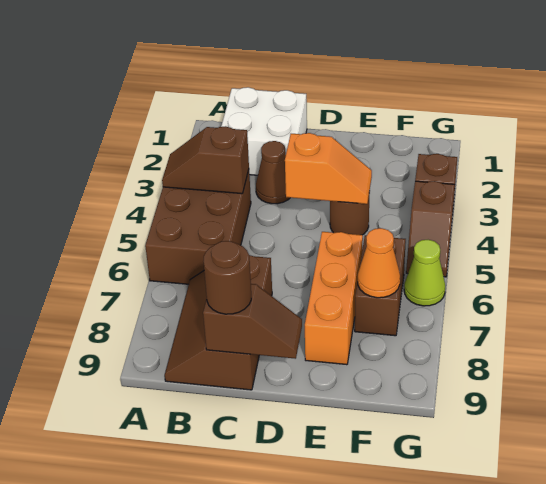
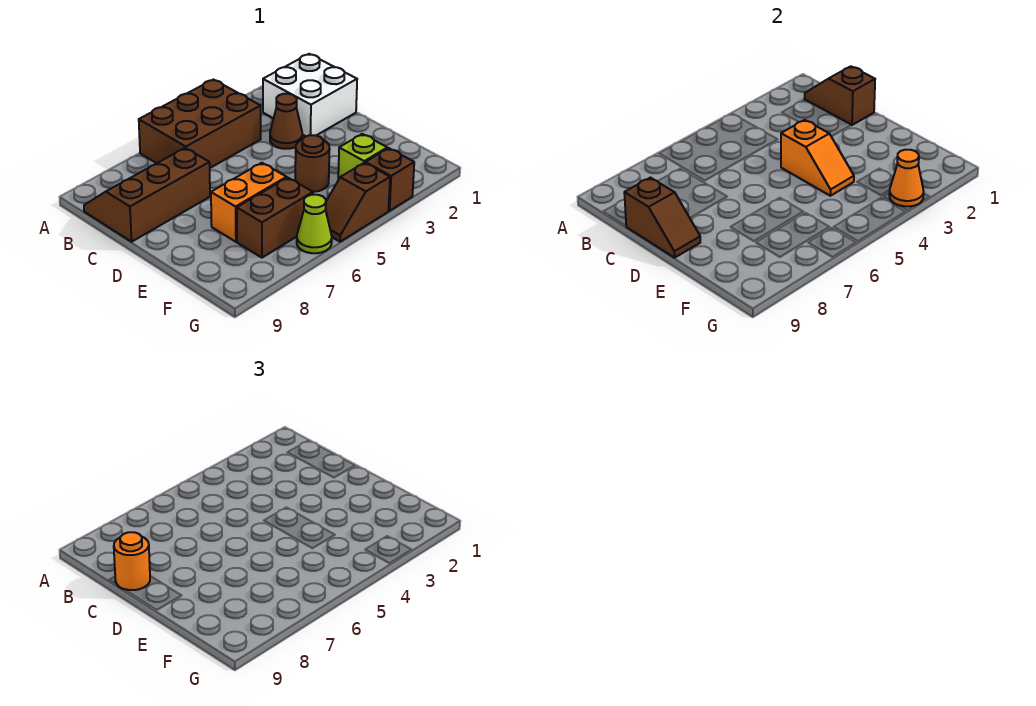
brown slope A4:B4 level 2 top B -> brown slope B1:C1 level 2 top C
brown round brick C9 level 3 -> orange round brick C9 level 3
orange brick E6:E8 level 1 -> orange brick E6:E7 level 1
none -> lime brick F3 level 1
orange cone F7 level 2 -> orange cone G3 level 2

